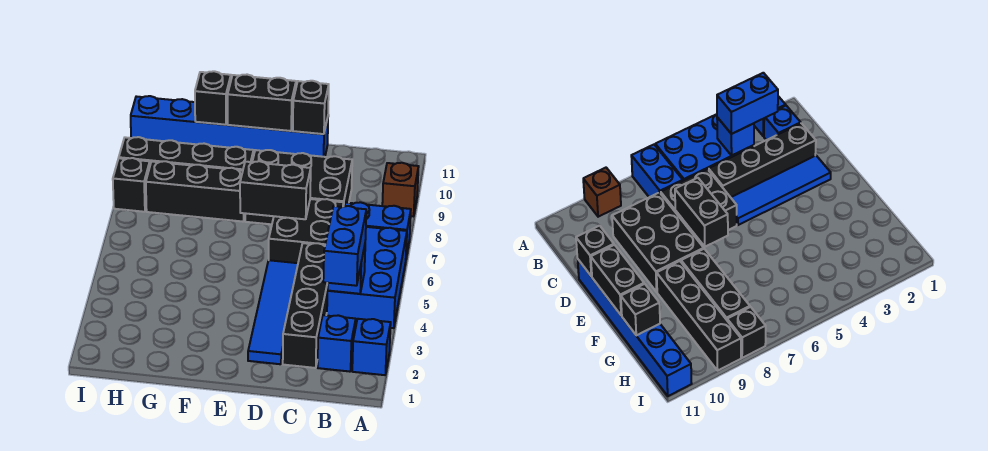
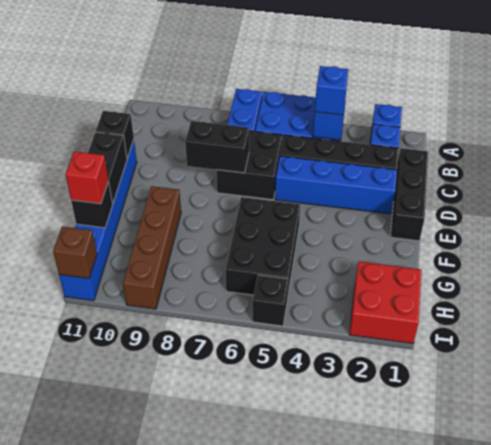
brown brick A9 level 1 -> brown brick I11 level 2
blue brick B3:B4 level 3 -> blue brick B4 level 3
black brick C8:E9 level 1 -> black brick F5:H6 level 1
blue tile D2:D5 level 1 -> blue brick D2:D5 level 1
black brick D7:E7 level 2 -> black brick D7:D8 level 2
black brick F8:H8 level 1 -> black brick C1:E1 level 1
black brick F9:I9 level 1 -> brown brick F9:I9 level 1
none -> red brick G11 level 3
none -> red brick H1:I2 level 1
black brick I8 level 1 -> black brick I5 level 1

